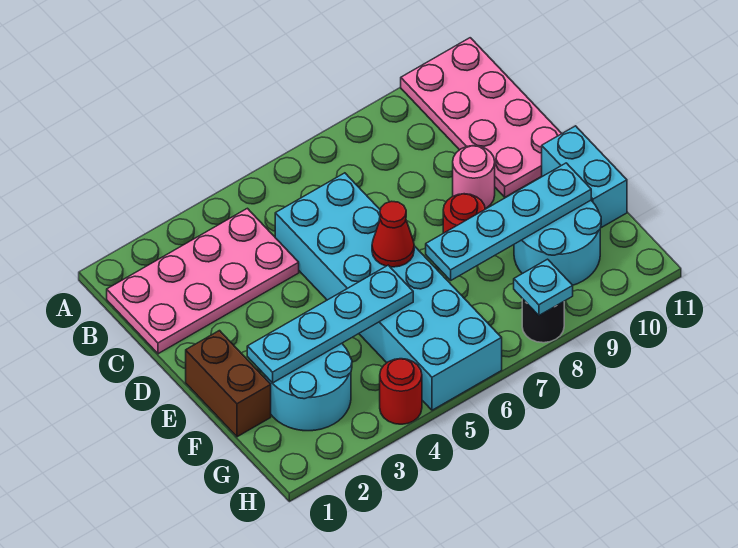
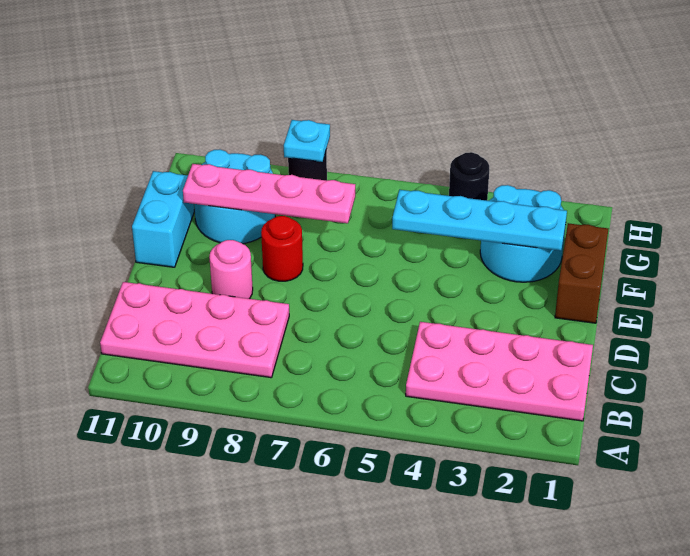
pink plate A10:D11 level 1 -> pink plate B8:C11 level 1
cyan brick C5:H6 level 1 -> none
red cone E6 level 2 -> none
cyan plate F7:F10 level 2 -> pink plate F7:F10 level 2
red round brick H4 level 1 -> black round brick H4 level 1

